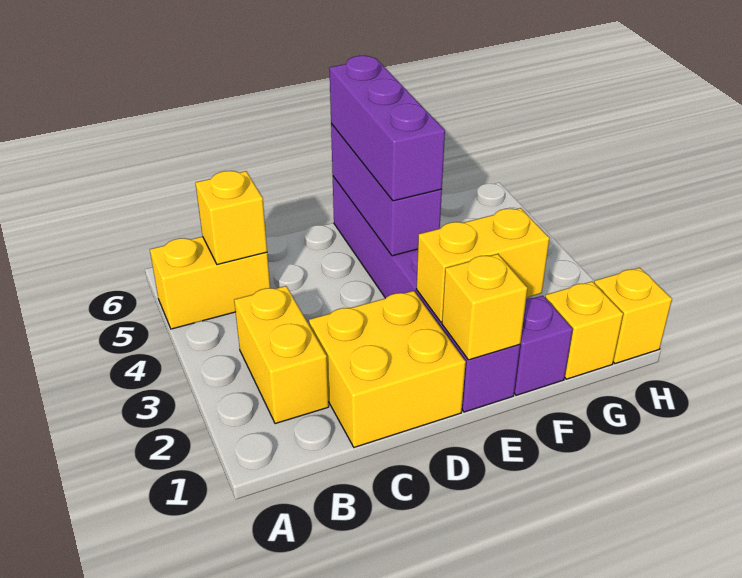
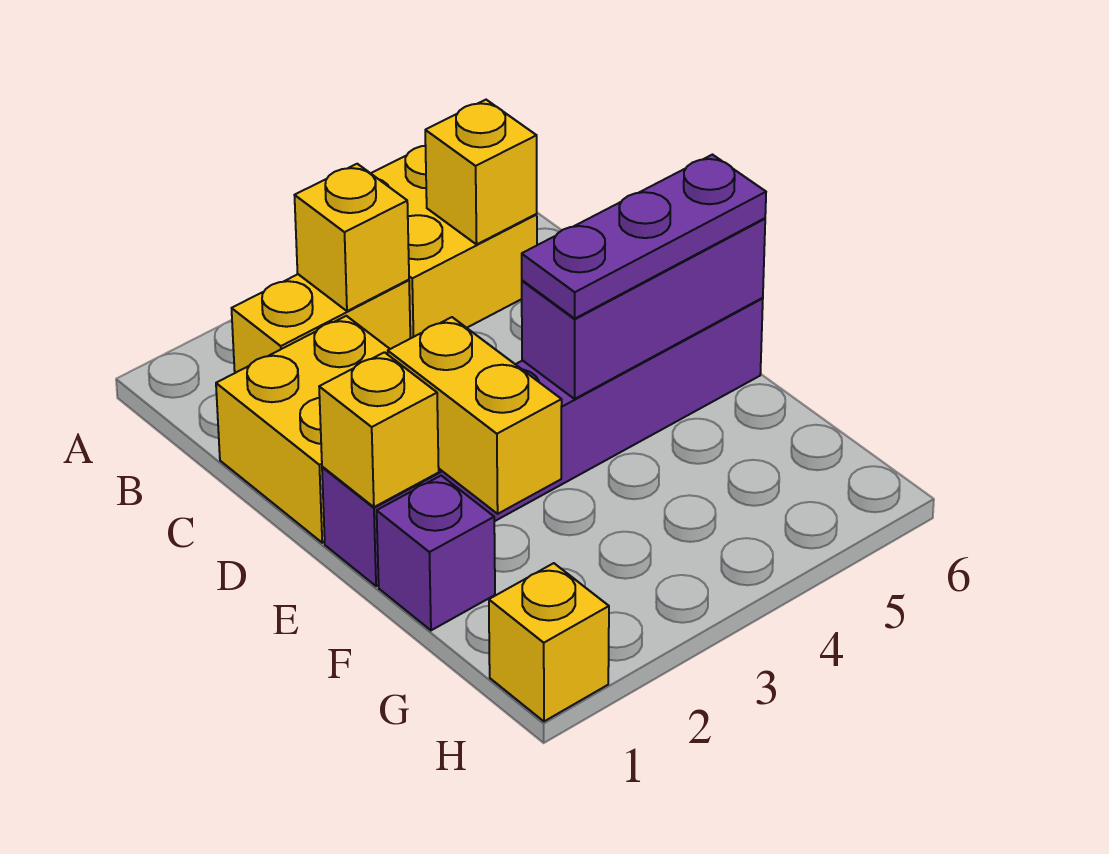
yellow brick A5:B5 level 1 -> yellow brick A4:B5 level 1
purple brick E4:E6 level 3 -> purple plate E4:E6 level 3
yellow brick G1 level 1 -> yellow brick B3 level 2

